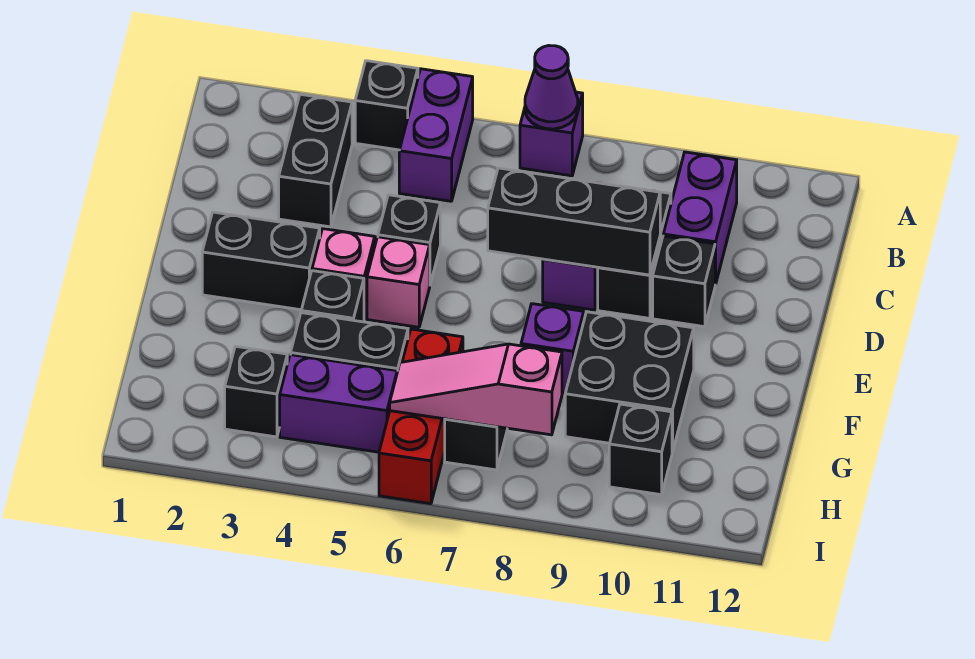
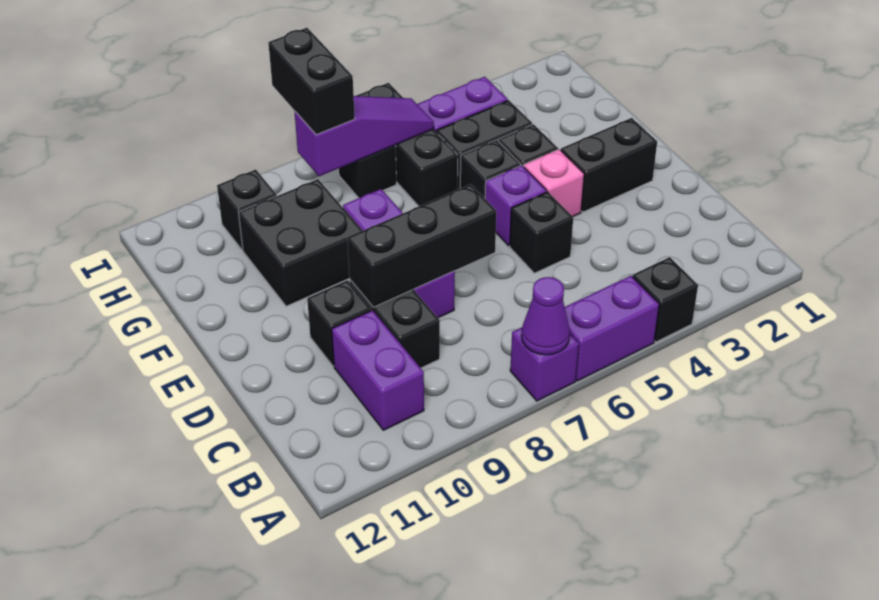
purple brick A5:B5 level 1 -> purple brick A5:A6 level 1
black brick B3:C3 level 1 -> black brick H8:I8 level 3
pink brick E5 level 1 -> purple brick E5 level 1
red brick G6:I6 level 1 -> black brick G6:I6 level 1
black brick H3 level 1 -> black brick F5 level 1
pink slope H6:H8 level 2 top 8 -> purple slope H6:H8 level 2 top 8

